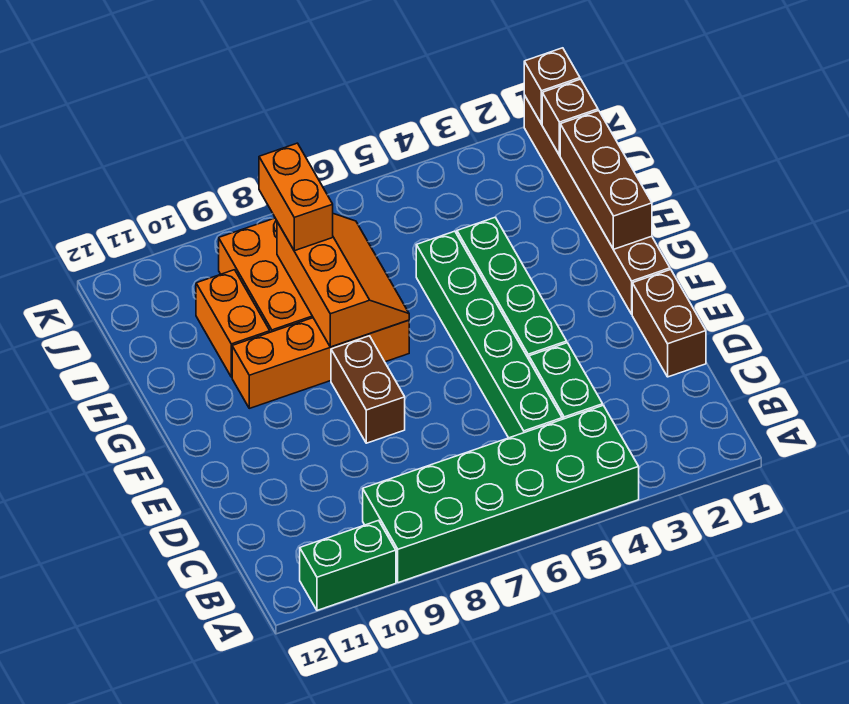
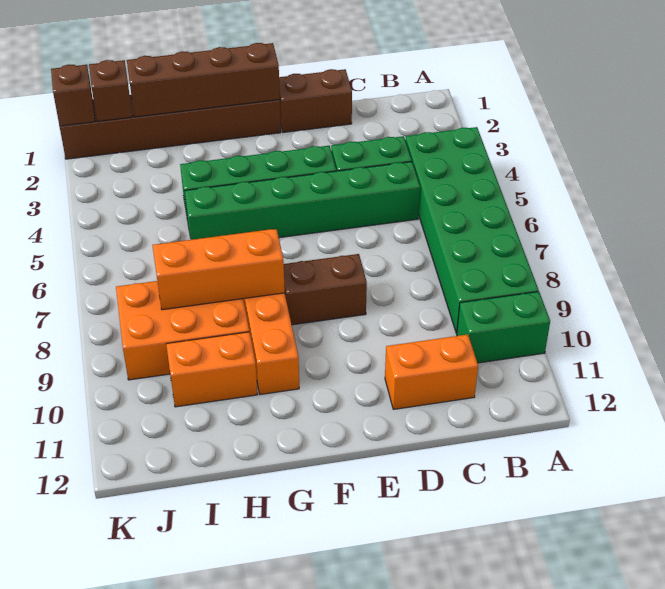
green brick A10:A11 level 1 -> green brick A10:B10 level 1
brown brick G1:I1 level 2 -> brown brick F1:I1 level 2
orange brick I8:J8 level 3 -> orange brick C11:D11 level 1

